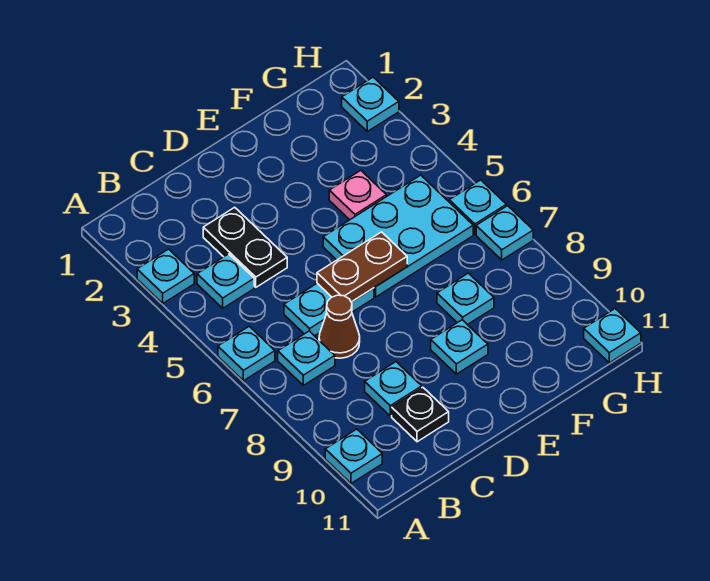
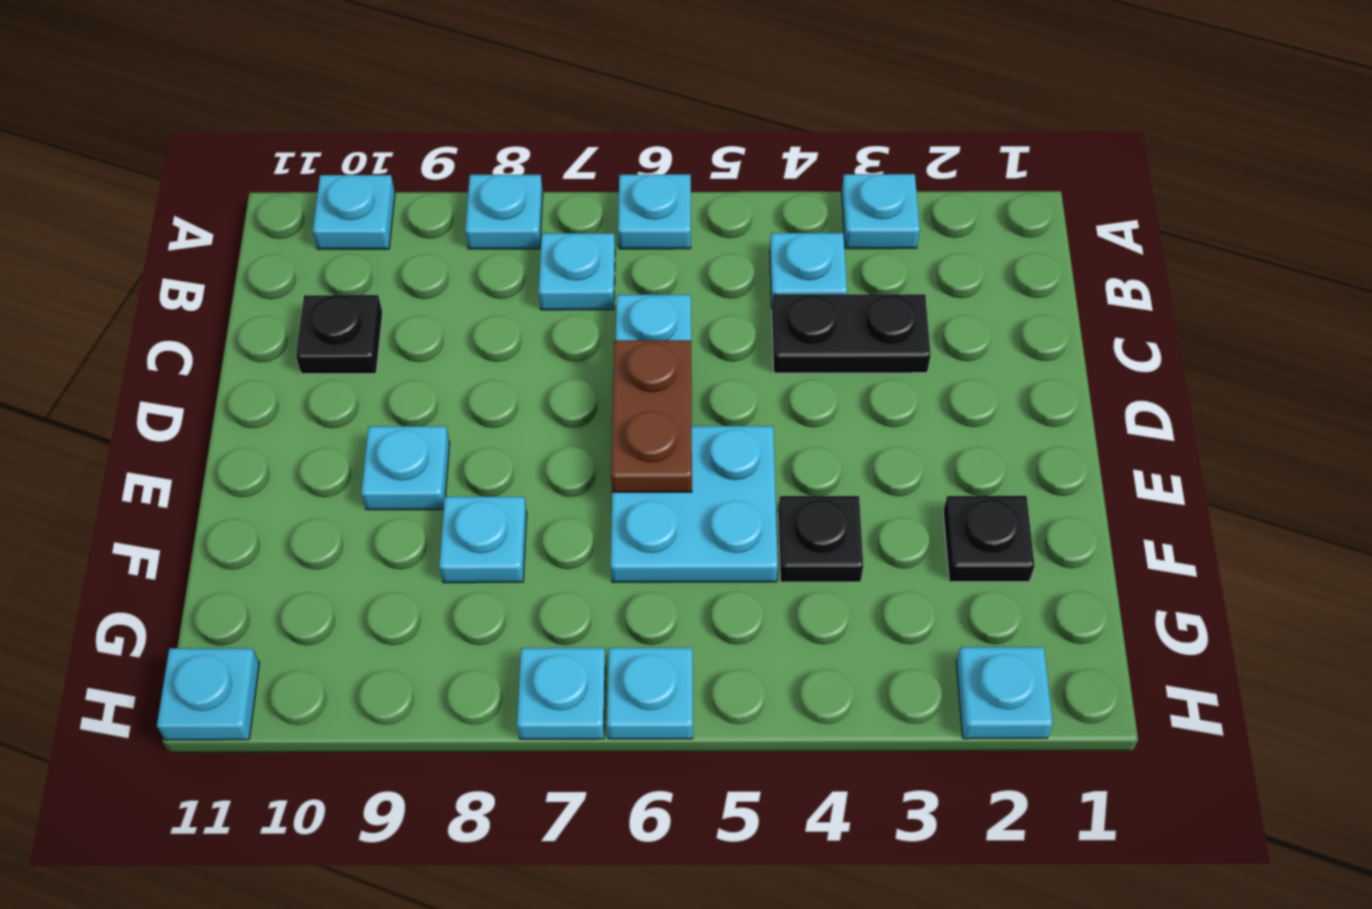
brown cone C7 level 1 -> none
cyan plate C9 level 1 -> cyan plate A8 level 1
cyan plate E5:G6 level 1 -> cyan plate E5:F6 level 1
none -> black plate F2 level 1
pink plate F4 level 1 -> black plate F4 level 1

